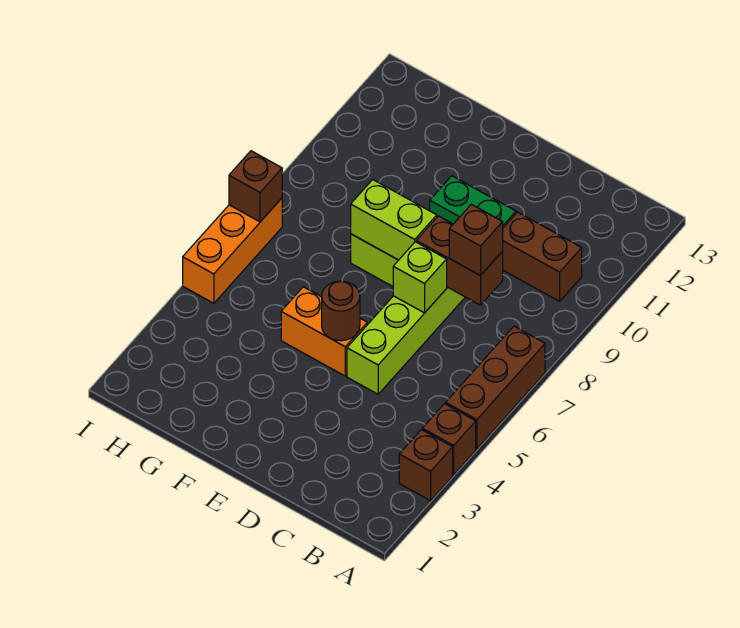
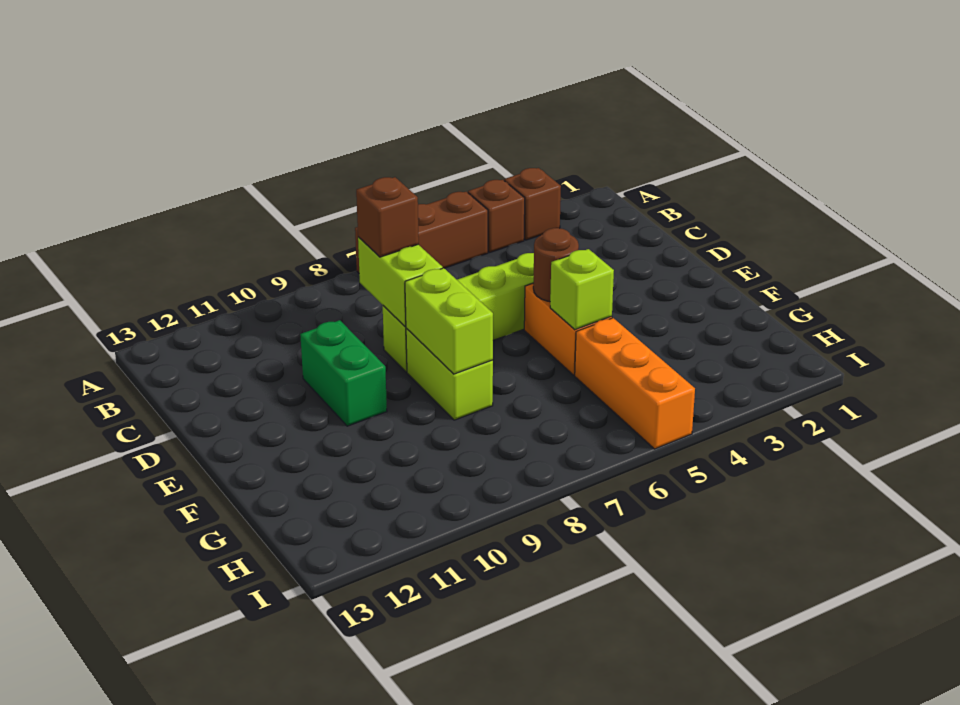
brown brick B10:C10 level 1 -> none
brown brick C8:D8 level 2 -> lime brick C8:D8 level 2
lime brick D7 level 2 -> lime brick F5 level 2
orange brick I5:I7 level 1 -> orange brick G5:I5 level 1
brown brick I7 level 2 -> none

